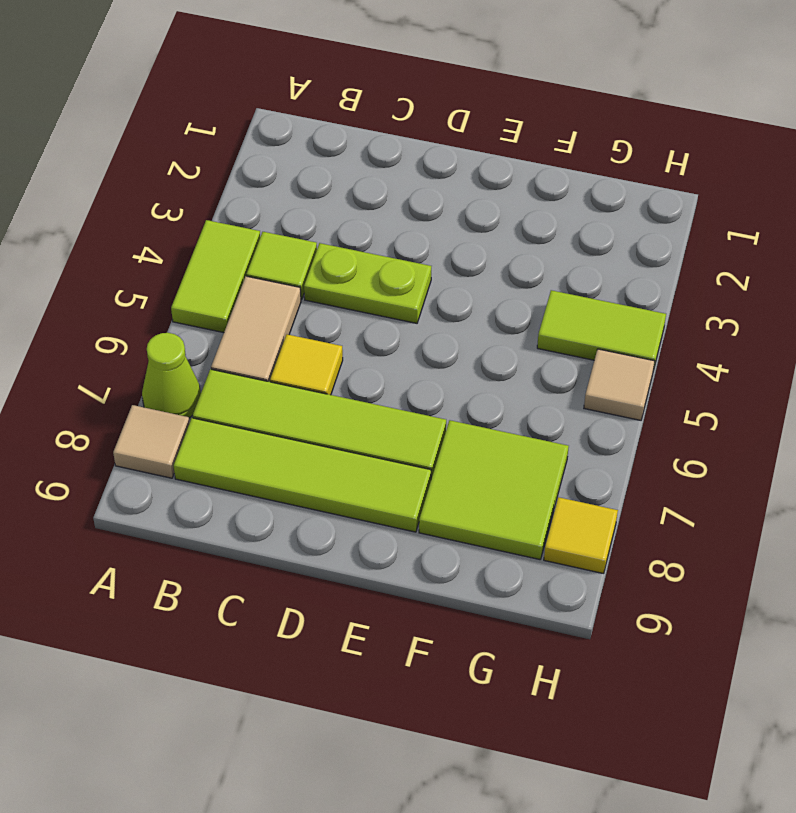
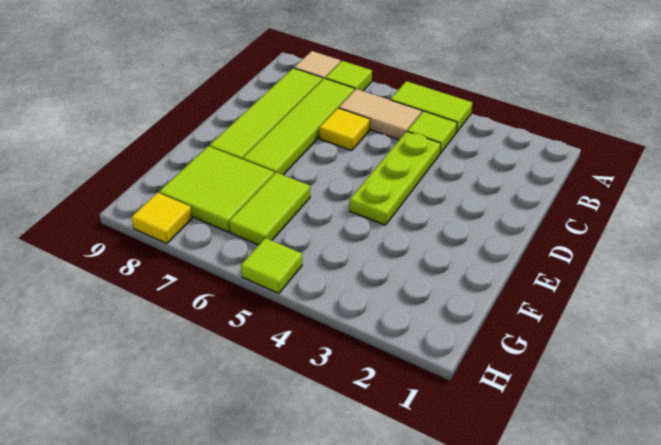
lime cone A7 level 1 -> lime tile A7 level 1
lime plate C4:D4 level 1 -> lime plate C4:E4 level 1
lime tile G4:H4 level 1 -> lime tile F6:G6 level 1
tan tile H5 level 1 -> lime tile H5 level 1

